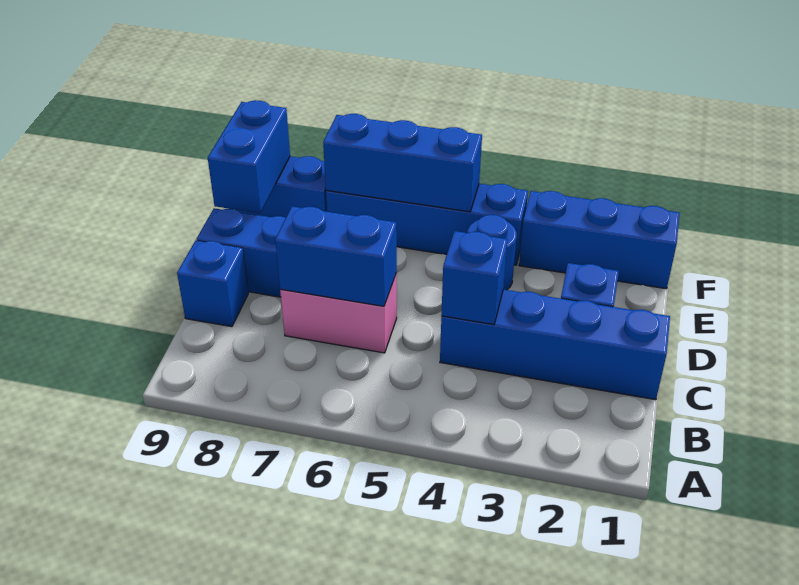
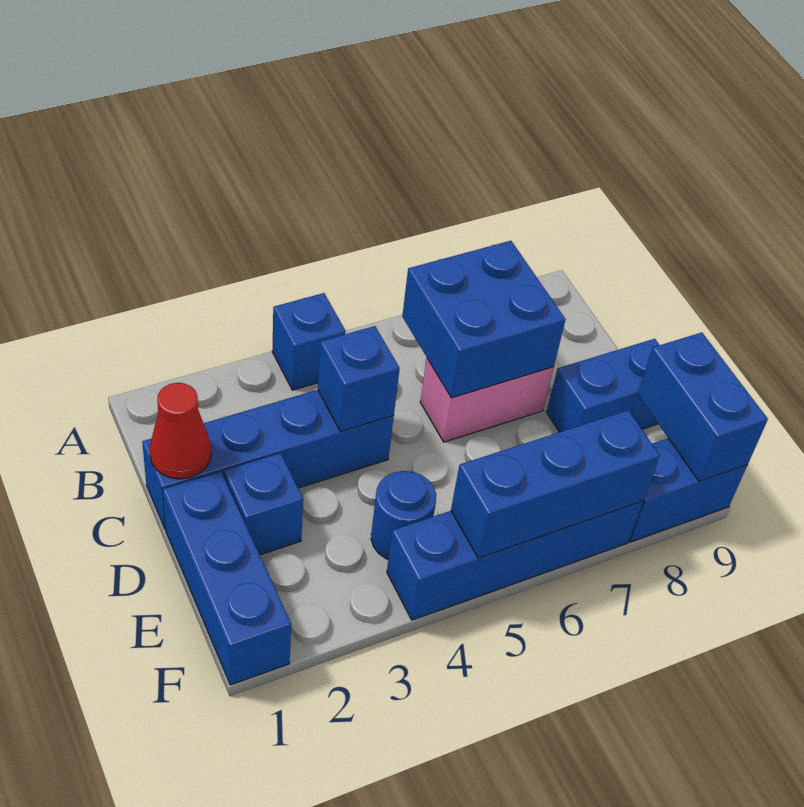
none -> red cone C1 level 2
blue brick C6:C7 level 2 -> blue brick B6:C7 level 2
blue brick C9 level 1 -> blue brick A4 level 1
blue brick F1:F3 level 1 -> blue brick D1:F1 level 1

